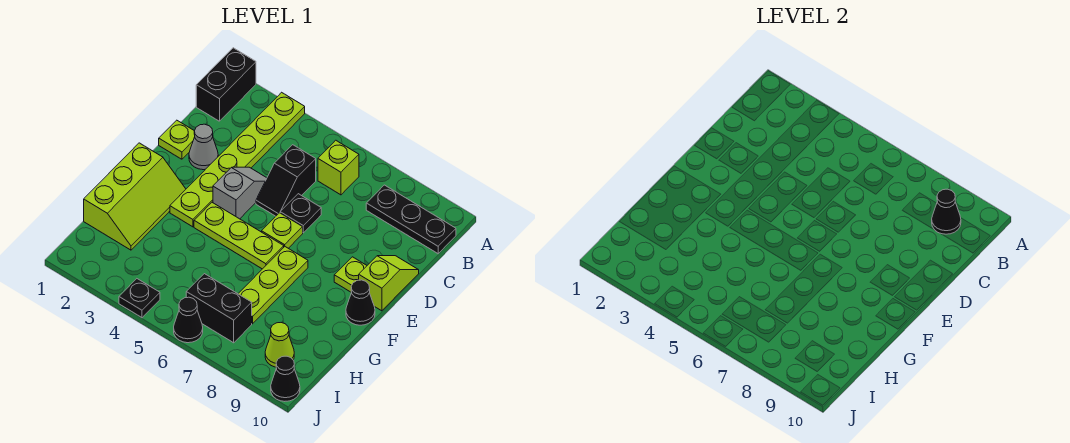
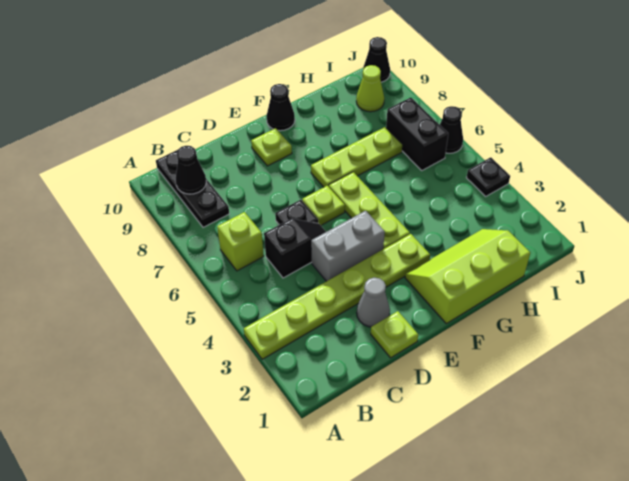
black brick A1:B1 level 1 -> none
grey slope D4:E4 level 1 top E -> grey brick D4:E4 level 1
lime slope D10:E10 level 1 top E -> none

